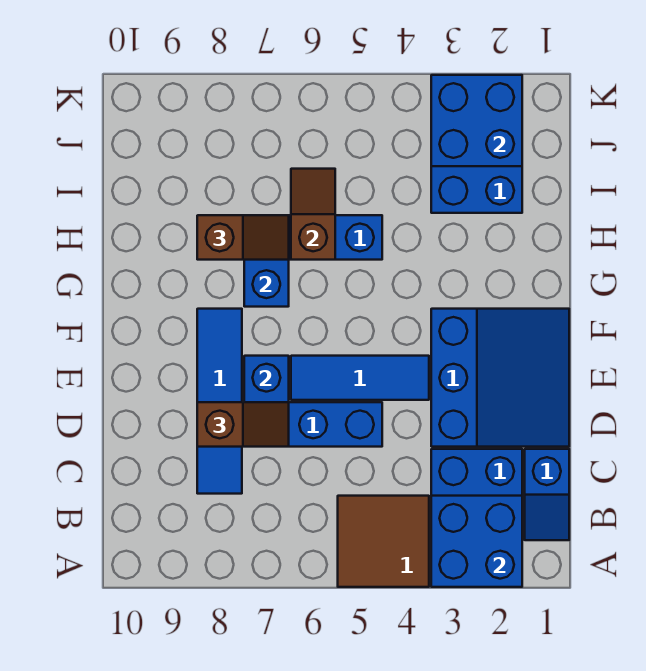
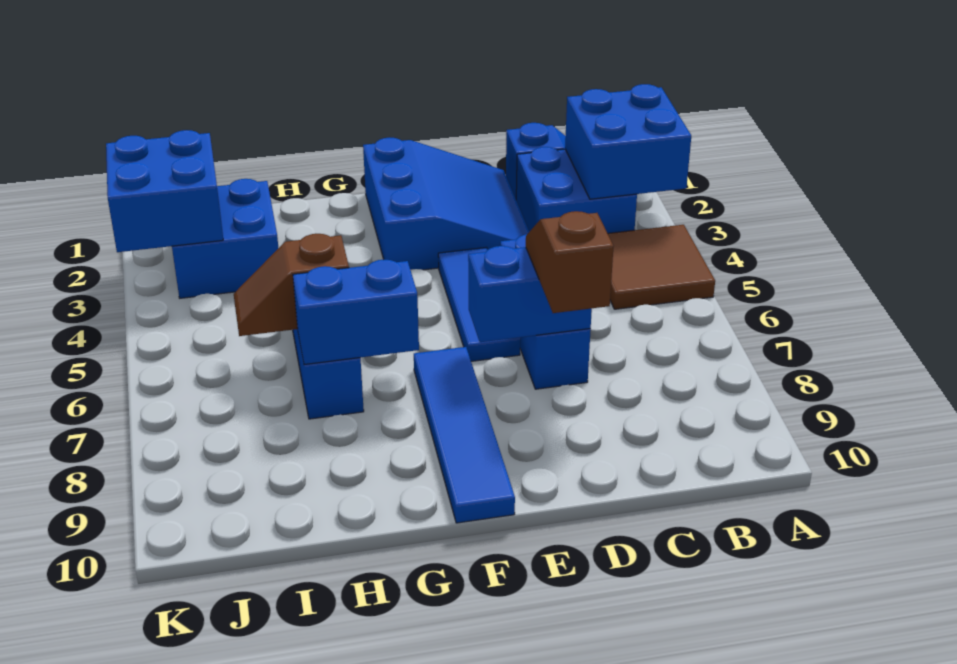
blue tile C8:F8 level 1 -> blue tile F7:F10 level 1
blue slope D1:F3 level 1 top 3 -> blue slope D1:F3 level 1 top F
brown slope H7:H8 level 3 top 8 -> none

